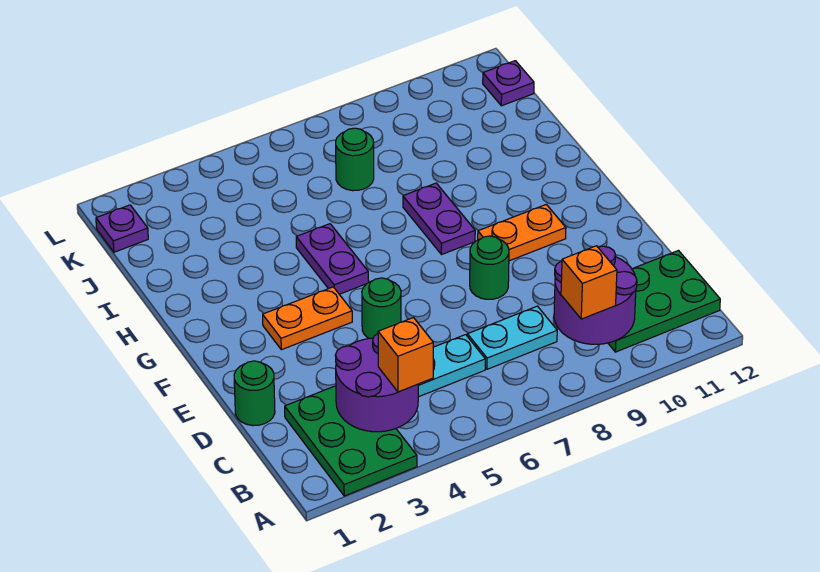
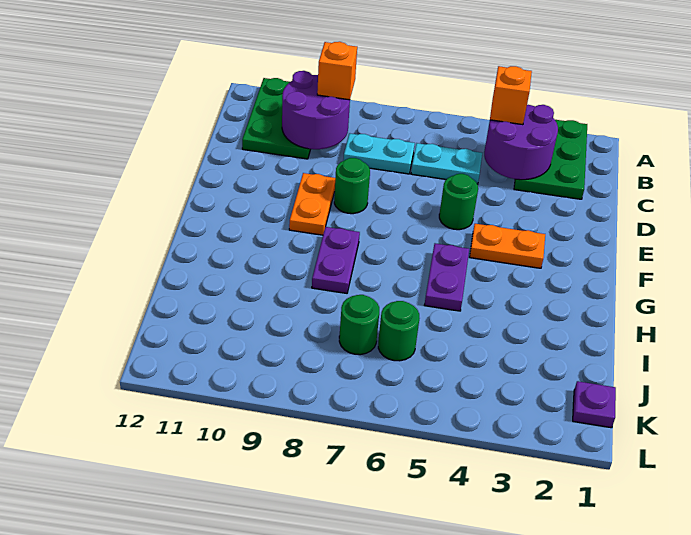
green plate B10:C12 level 1 -> green plate A10:C11 level 1
green round brick D1 level 1 -> green round brick J6 level 1
orange plate F9:F10 level 1 -> orange plate E9:F9 level 1
purple plate K12 level 1 -> none

